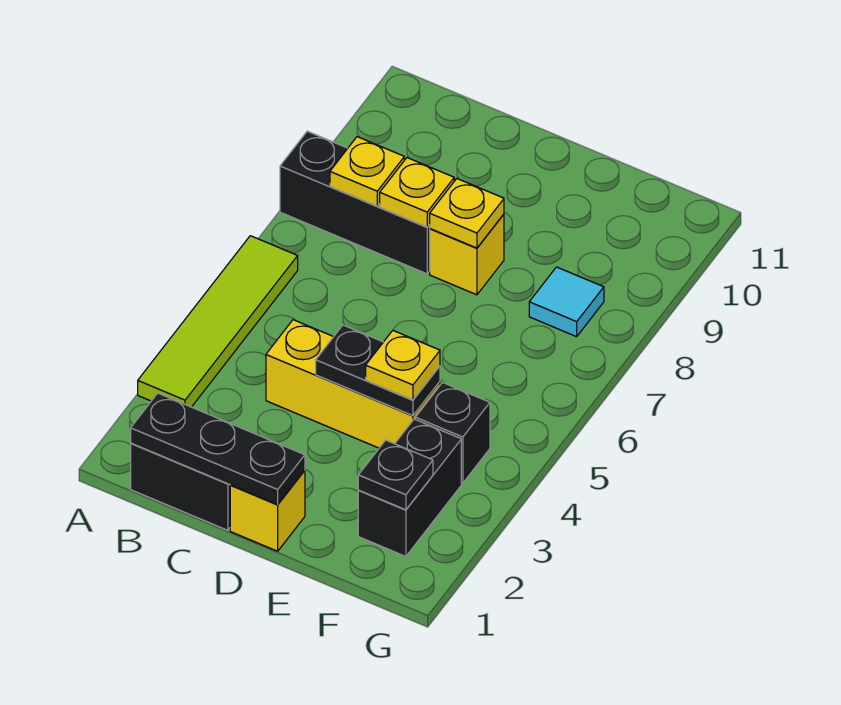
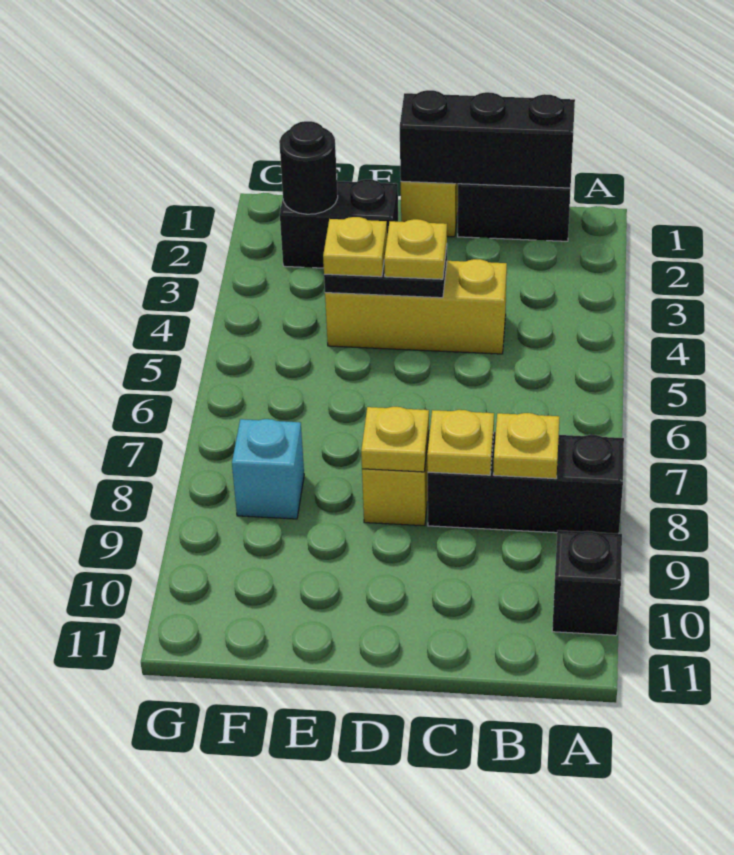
lime tile A3:A6 level 1 -> none
black plate B1:D1 level 2 -> black brick B1:D1 level 2
none -> yellow plate D4 level 3
black brick F2:F3 level 1 -> black brick E2:F2 level 1
black plate F2 level 2 -> black round brick F2 level 2
black brick F4 level 1 -> black brick A10 level 1
cyan tile F8 level 1 -> cyan brick F8 level 1

